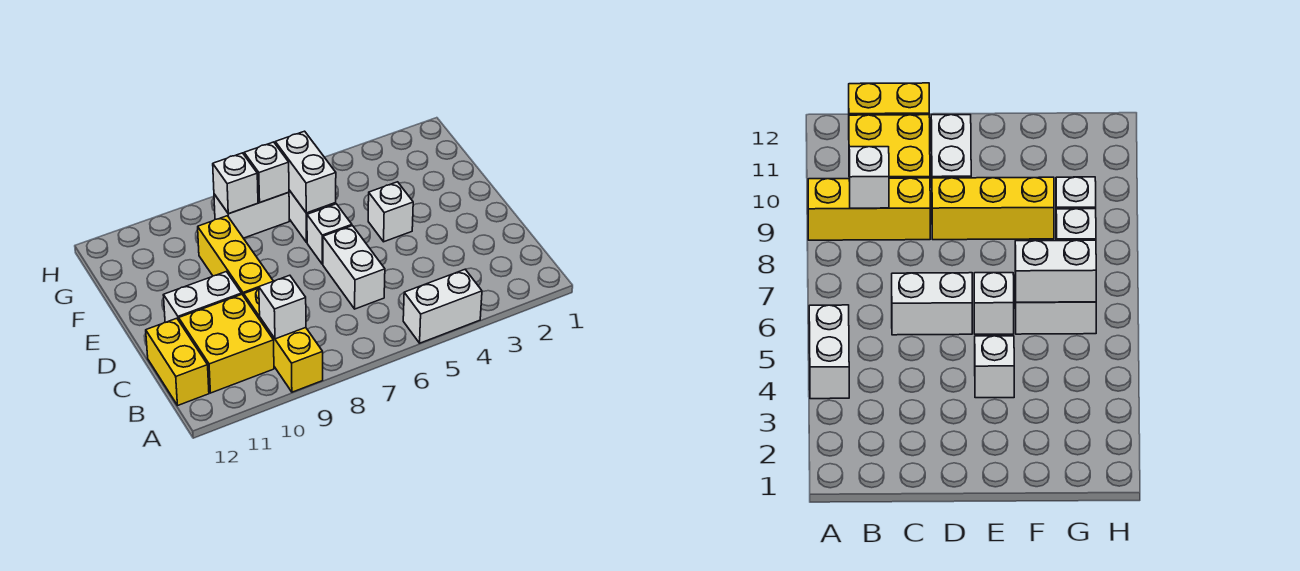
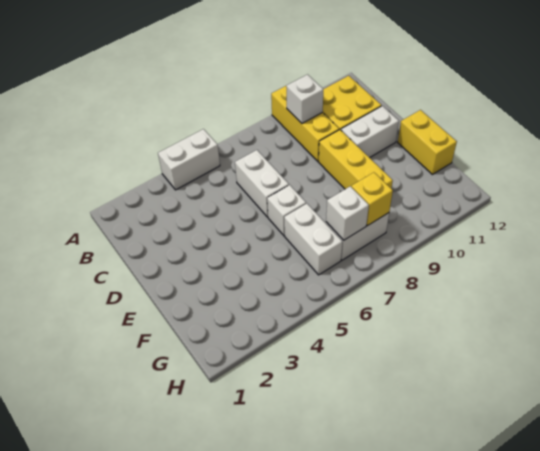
yellow brick B12:C12 level 1 -> yellow brick E12:F12 level 1
white brick E4 level 1 -> none
white brick F6:G6 level 2 -> none
white brick G8 level 2 -> yellow brick G8 level 2

